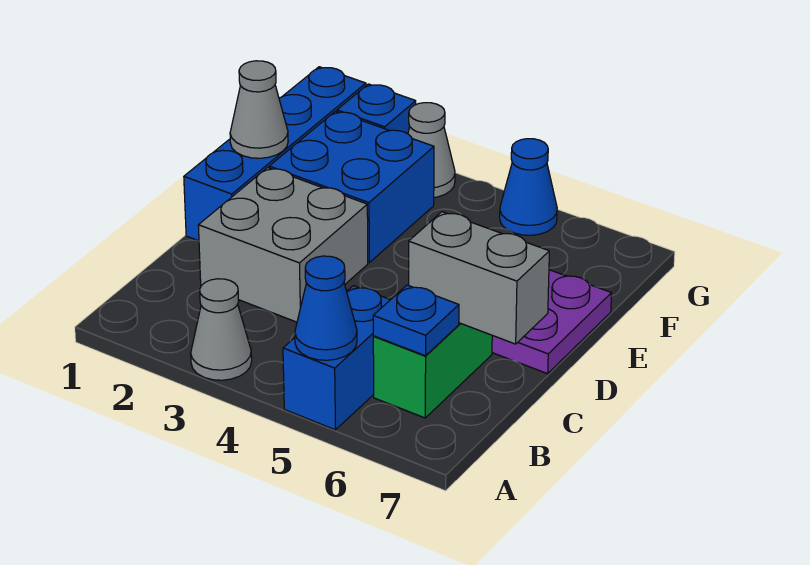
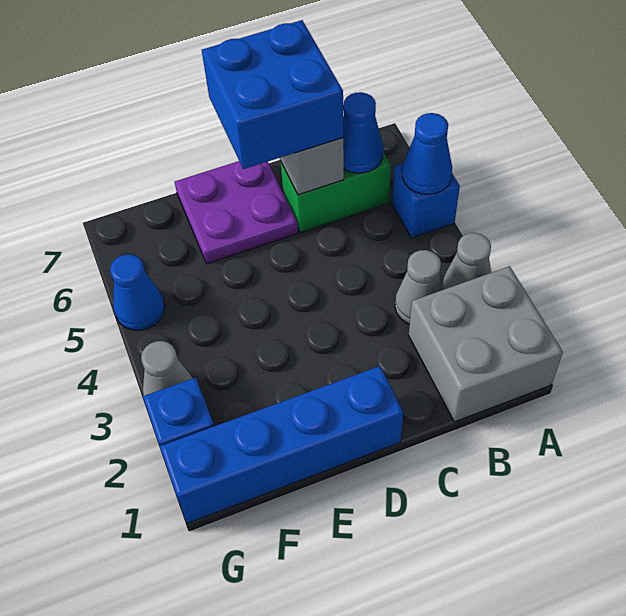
blue brick A5:B5 level 1 -> blue brick A5 level 1
blue plate B6 level 2 -> blue cone B6 level 2
grey brick C2:D3 level 1 -> grey brick A1:B2 level 1
grey cone E1 level 2 -> grey cone B3 level 1
blue brick E2:F3 level 1 -> blue brick C6:D7 level 3

